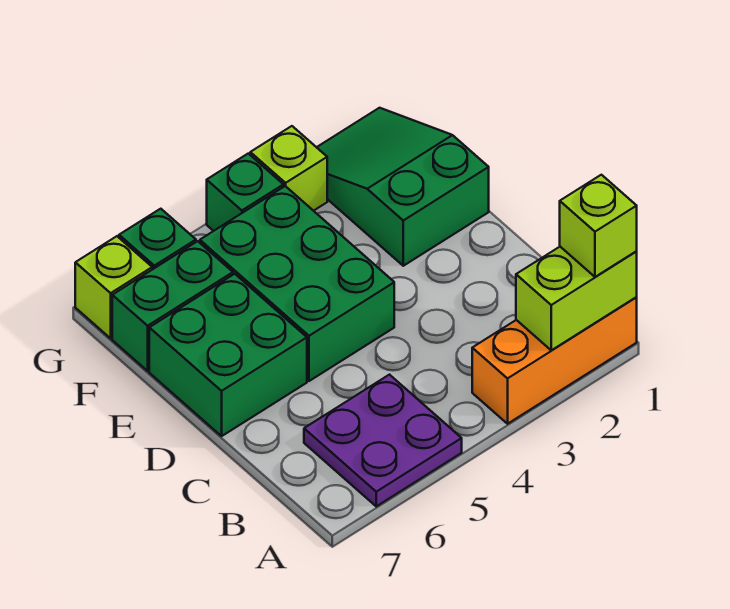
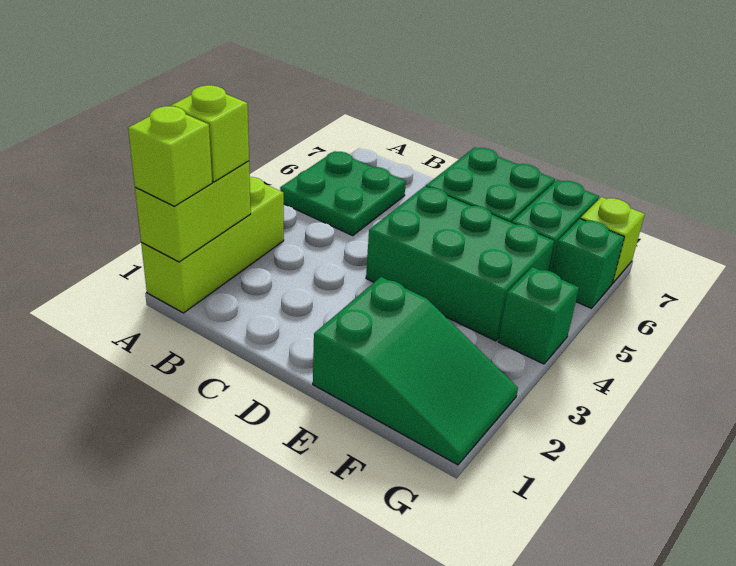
orange brick A1:A3 level 1 -> lime brick A1:A3 level 1
purple plate A5:B6 level 1 -> green plate A5:B6 level 1
lime brick G3 level 1 -> lime brick A2 level 3

